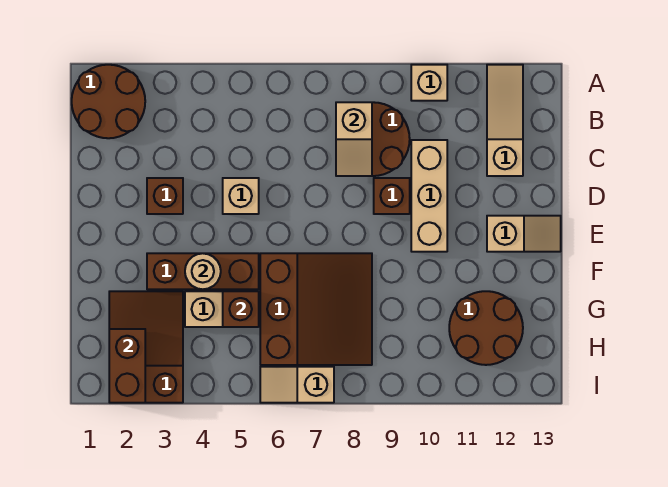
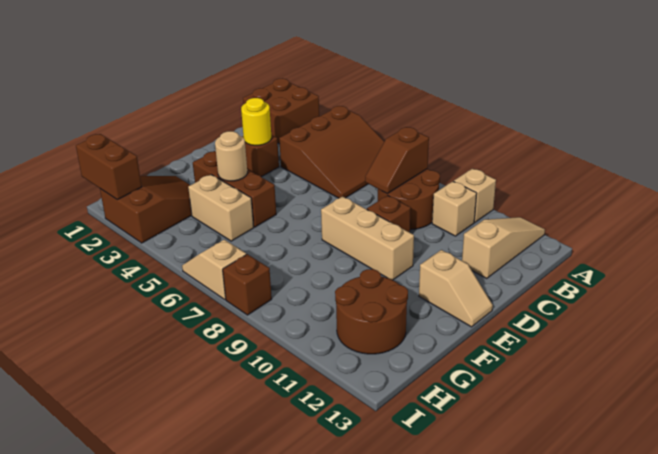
brown round brick A1:B2 level 1 -> brown brick A1:B2 level 1
tan slope B8:C8 level 2 top B -> brown slope B8:C8 level 2 top B
tan brick C10:E10 level 1 -> tan brick E8:E10 level 1
none -> yellow round brick D3 level 2
tan brick D5 level 1 -> tan brick B10 level 1
brown slope F6:H8 level 1 top 6 -> brown slope A4:C6 level 1 top 4
brown brick G5 level 2 -> brown brick I8 level 1
brown brick H2:I2 level 2 -> brown brick I1:I2 level 2

